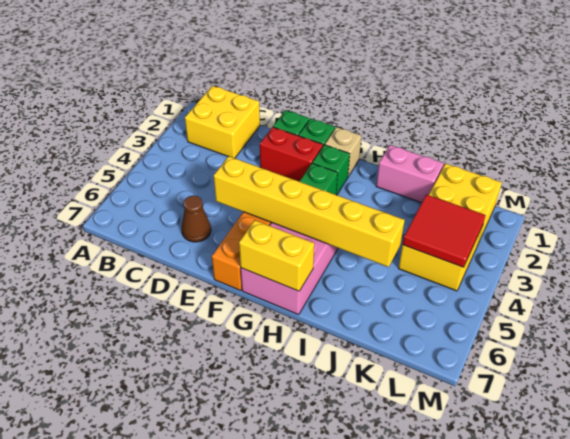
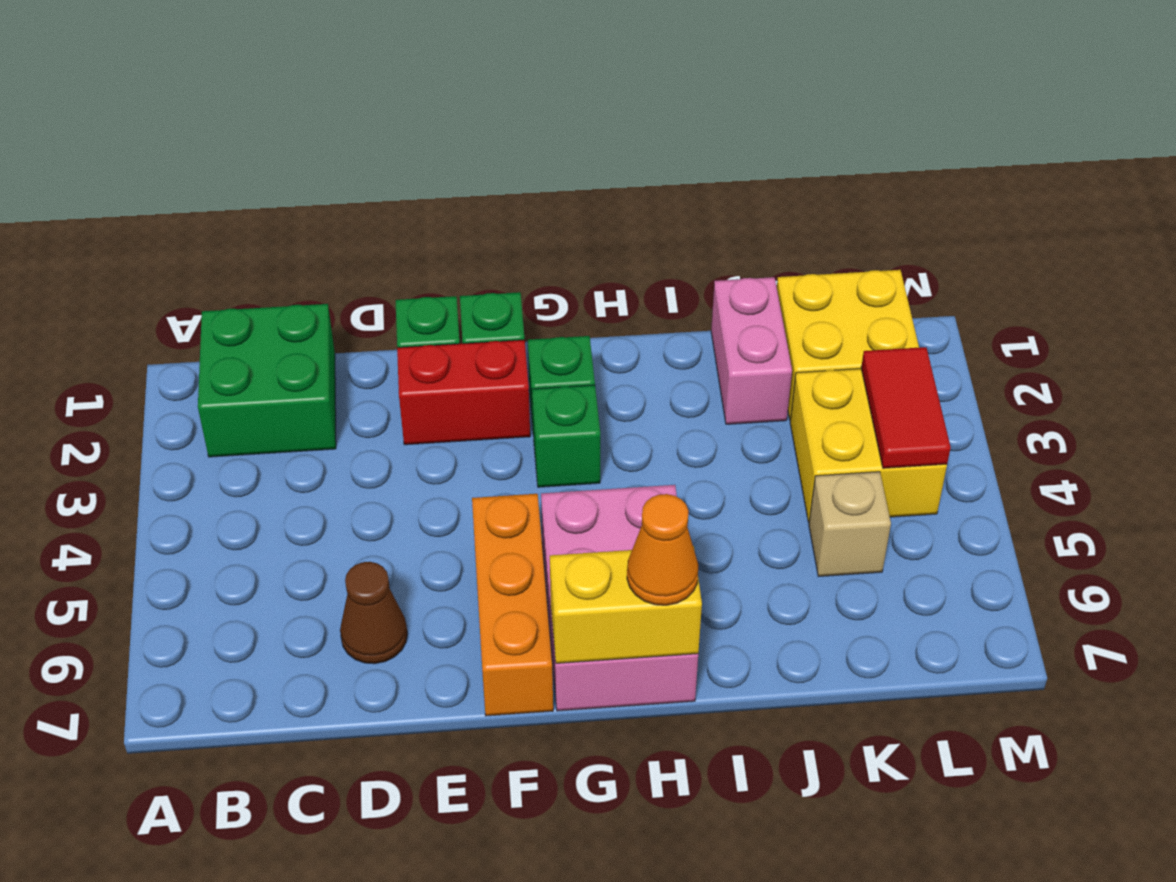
yellow brick B1:C2 level 1 -> green brick B1:C2 level 1
yellow brick E5:J5 level 2 -> none
tan brick G1 level 1 -> tan brick K5 level 1
none -> orange cone H7 level 3
pink brick I1:J1 level 1 -> pink brick J1:J2 level 1
red tile K3:L4 level 2 -> red tile L3:L4 level 2

